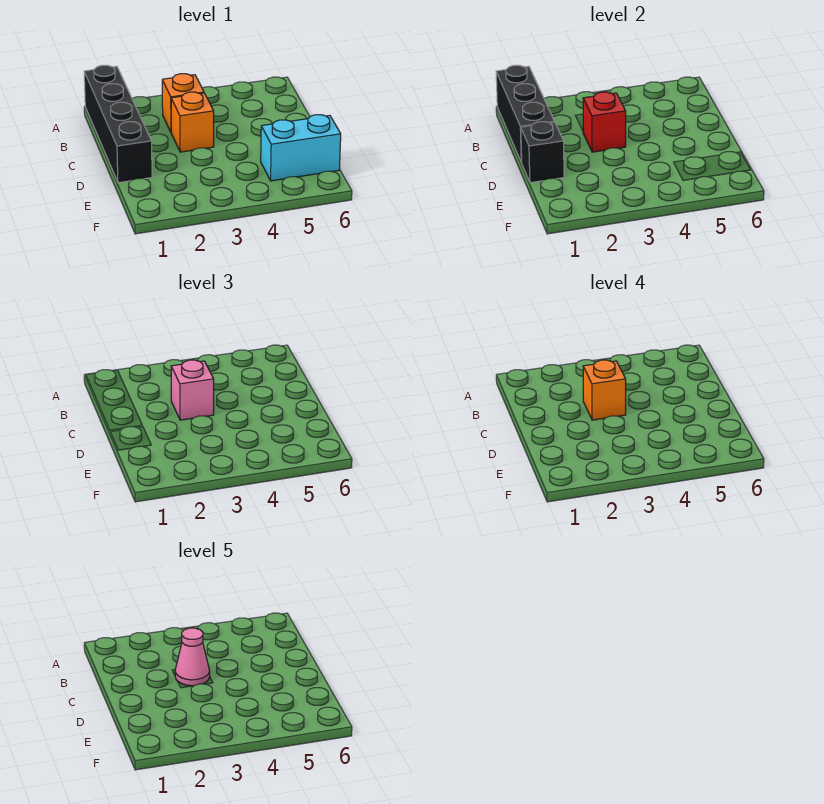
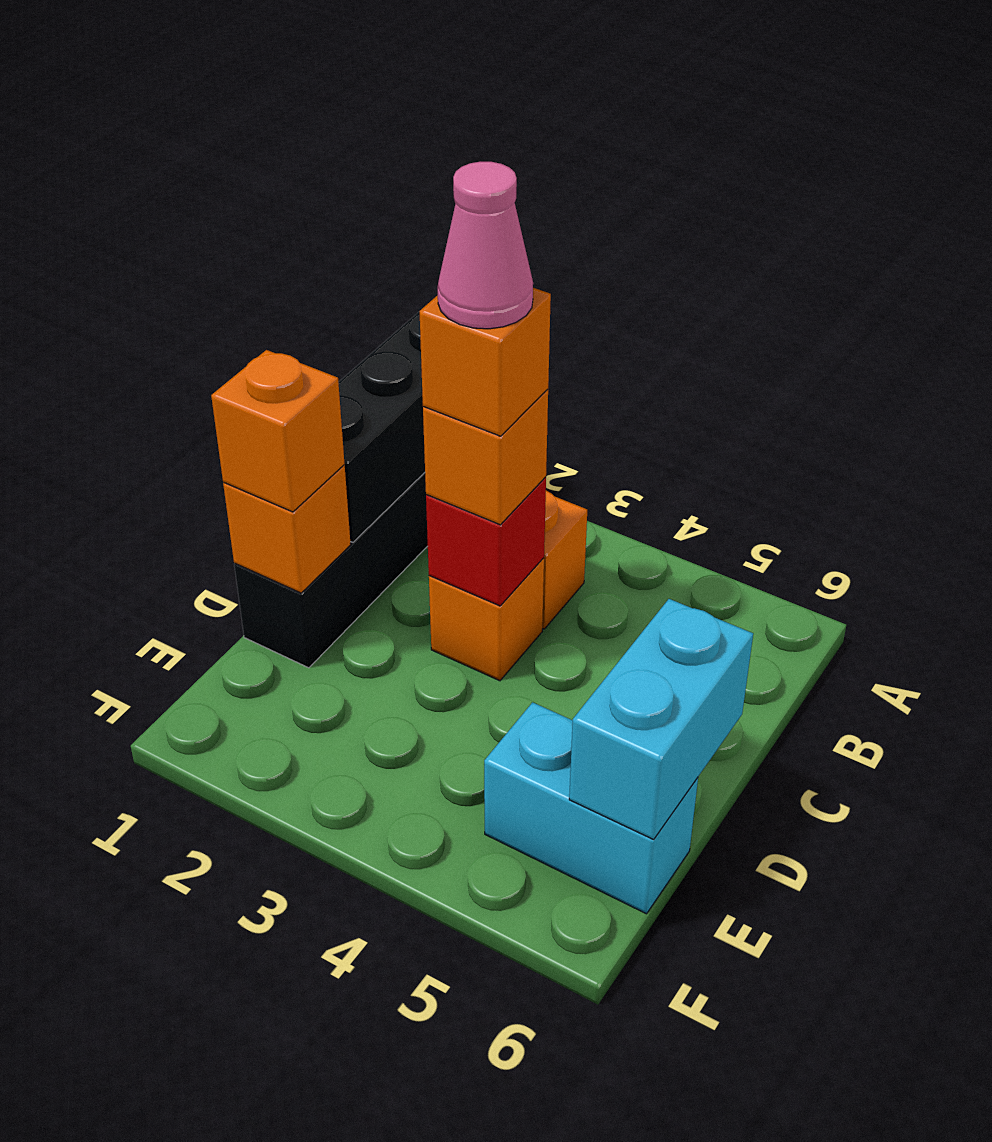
pink brick C3 level 3 -> orange brick C3 level 3
black brick D1 level 2 -> orange brick D1 level 2
none -> orange brick D1 level 3
none -> cyan brick D6:E6 level 2

